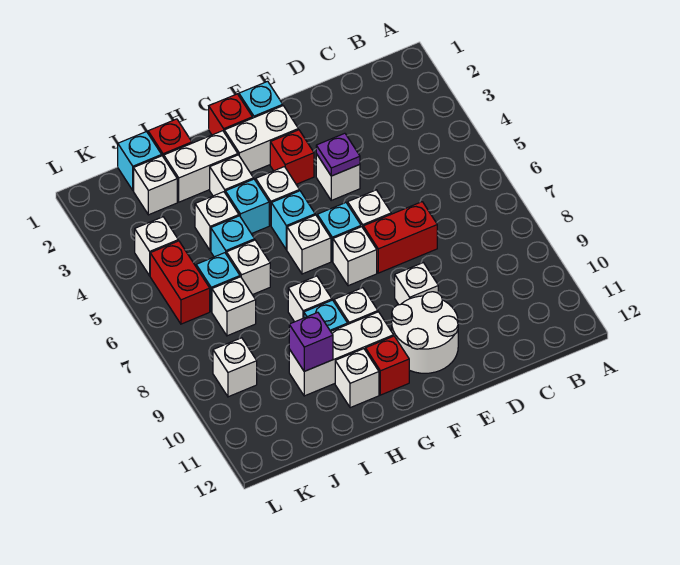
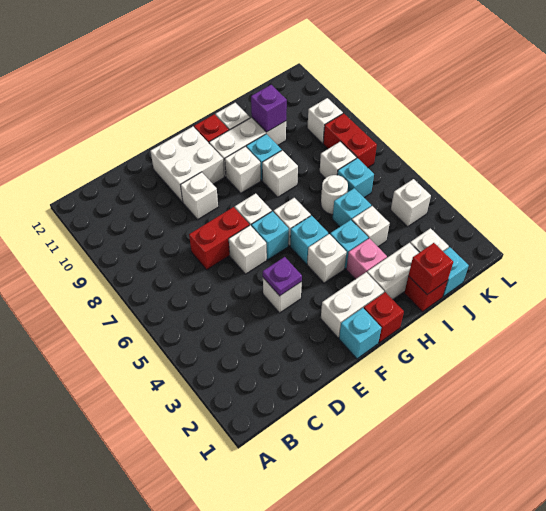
white round brick E10:F11 level 1 -> white brick E10:F11 level 1
red brick F3 level 1 -> red brick I1 level 2
white brick H3 level 1 -> pink brick H3 level 1
white brick I6 level 1 -> white round brick I6 level 1
red brick K5:K6 level 1 -> red brick K7:K8 level 1

